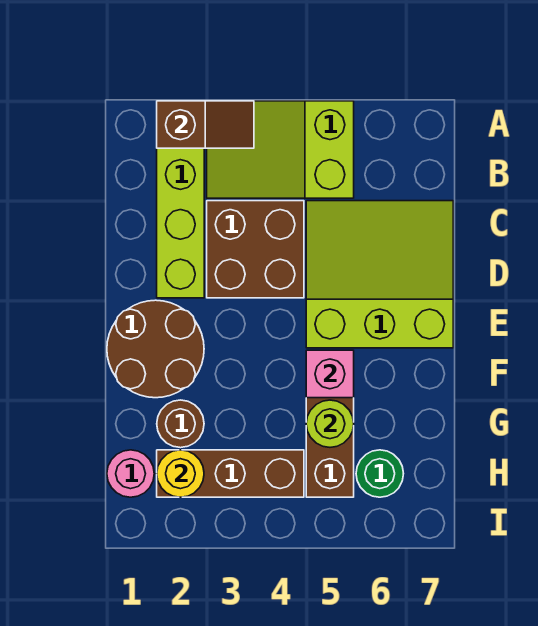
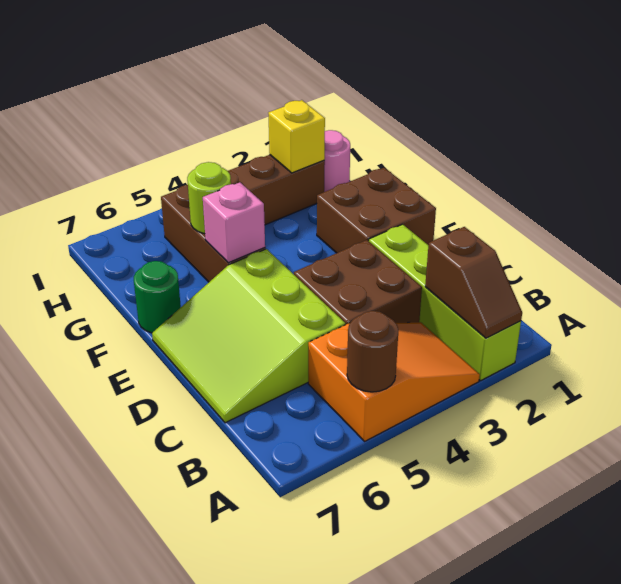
brown slope A2:A3 level 2 top 2 -> brown slope A2:B2 level 2 top B
lime slope A3:B5 level 1 top 5 -> orange slope A3:B5 level 1 top 5
lime slope C5:E7 level 1 top E -> lime slope C5:E7 level 1 top 5
brown round brick E1:F2 level 1 -> brown brick E1:F2 level 1
brown round brick G2 level 1 -> brown round brick A5 level 2
yellow round brick H2 level 2 -> yellow brick H2 level 2
green round brick H6 level 1 -> green round brick F7 level 1

